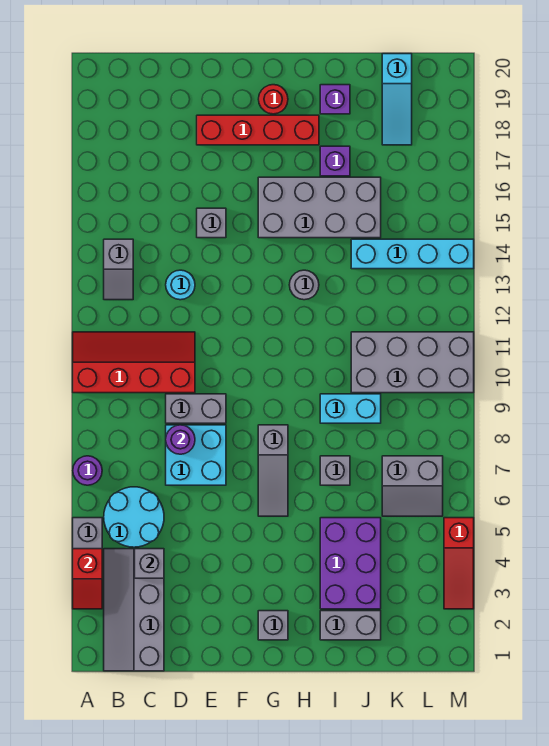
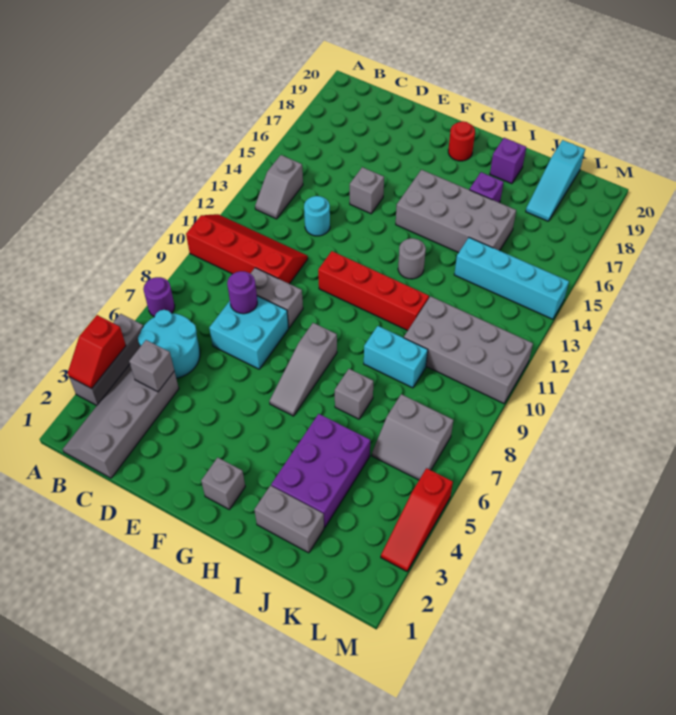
red brick E18:H18 level 1 -> red brick F11:I11 level 1

